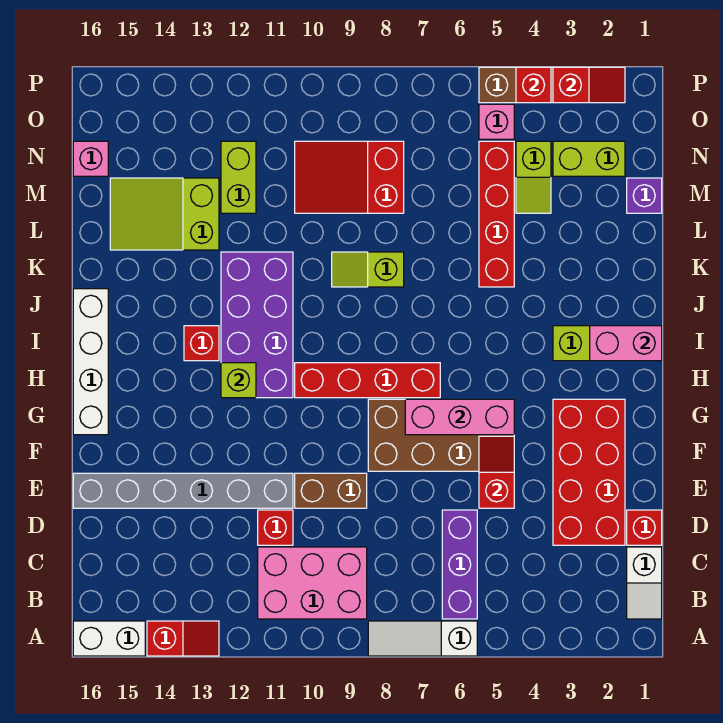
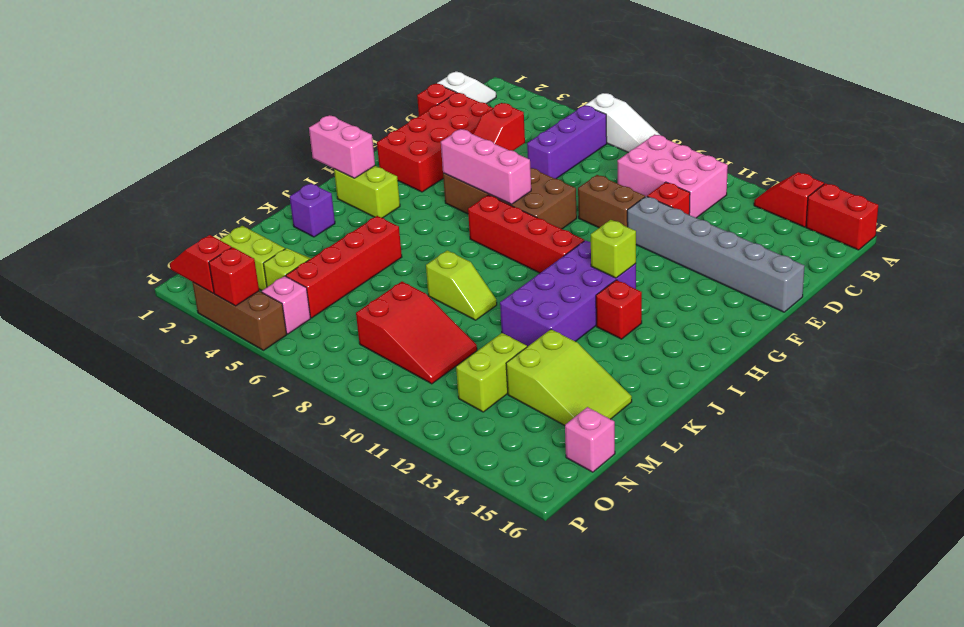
white brick A15:A16 level 1 -> red brick A15:A16 level 1
white brick G16:J16 level 1 -> none
purple brick M1 level 1 -> purple brick K2 level 1

